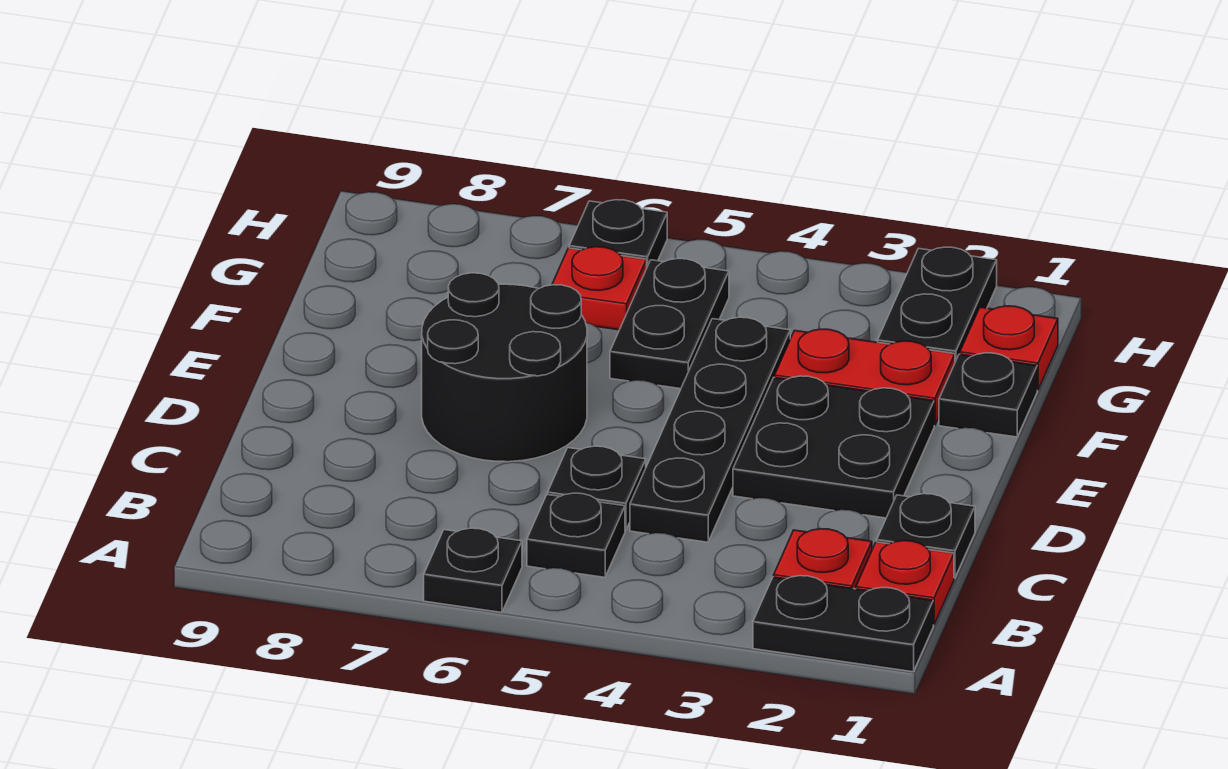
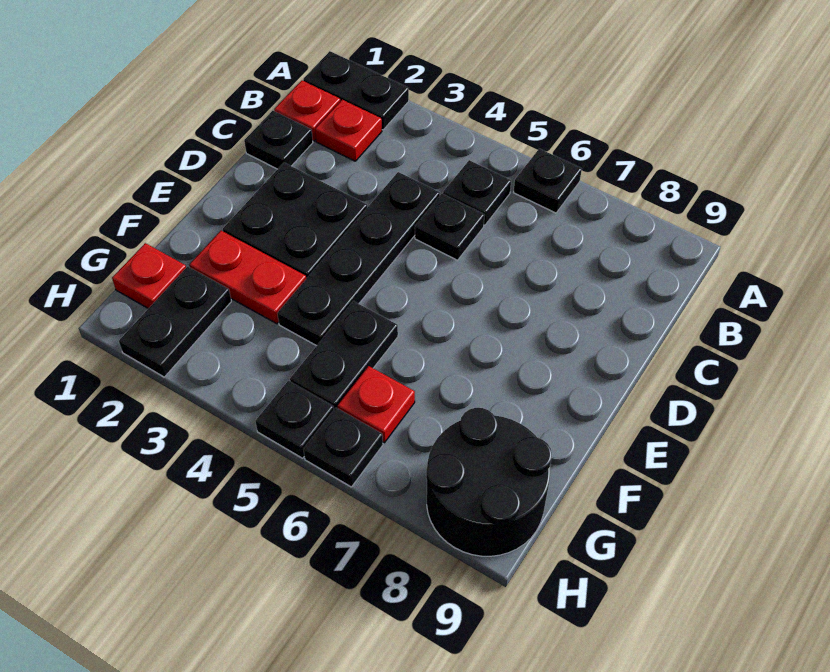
black round brick D6:E7 level 1 -> black round brick G8:H9 level 1
black plate F1 level 1 -> black plate H5 level 1

